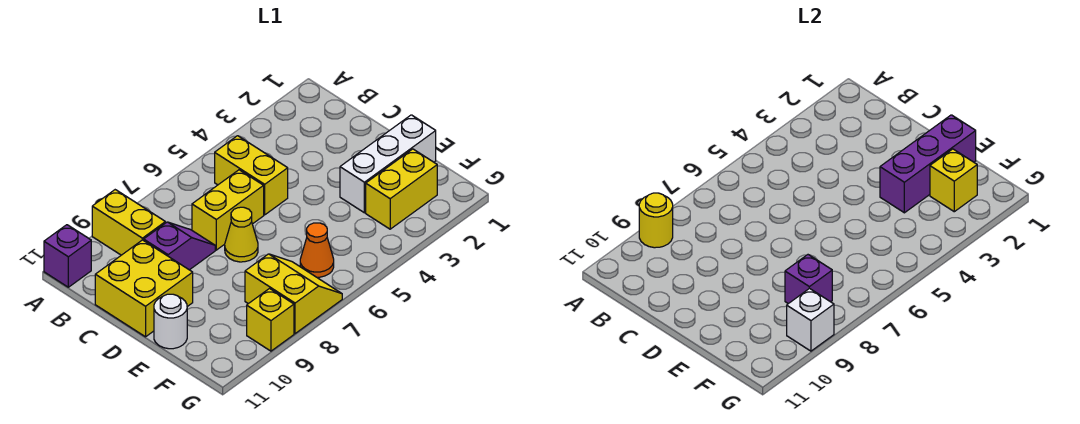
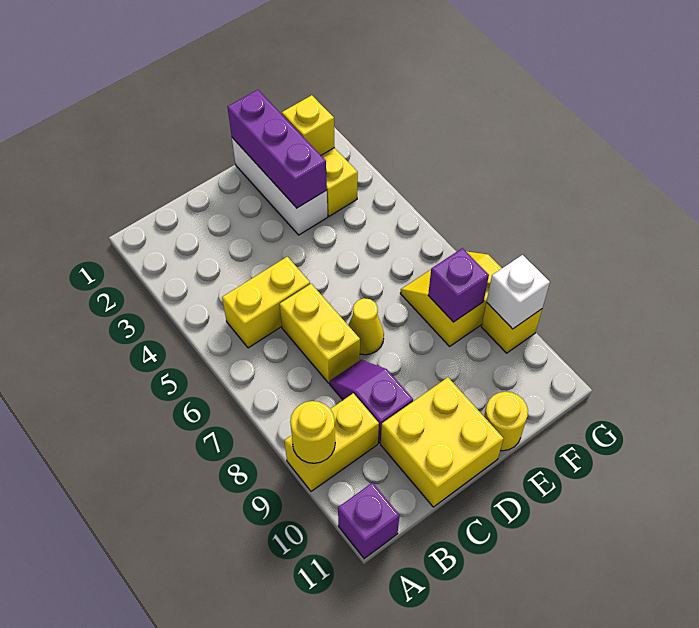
white round brick E11 level 1 -> yellow round brick E11 level 1
orange cone F6 level 1 -> none

